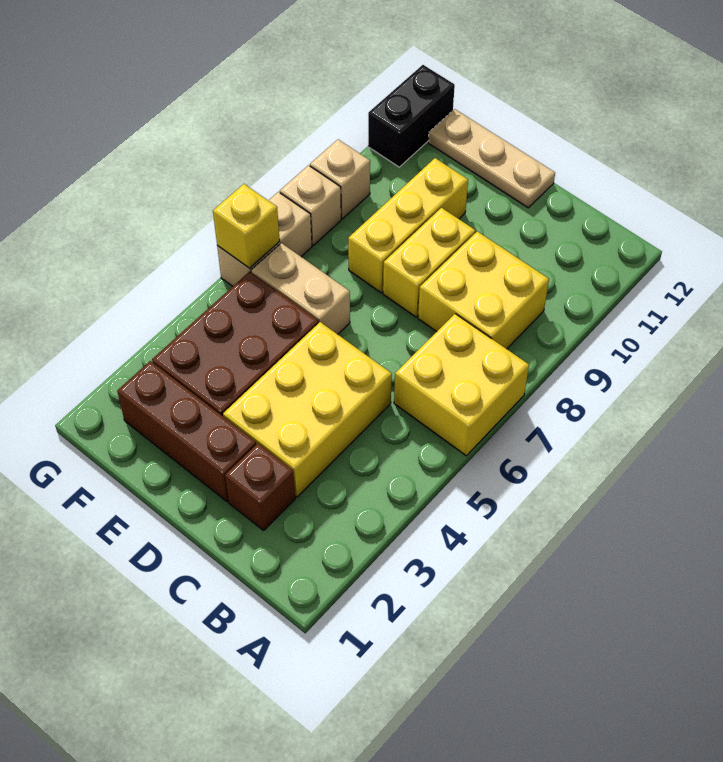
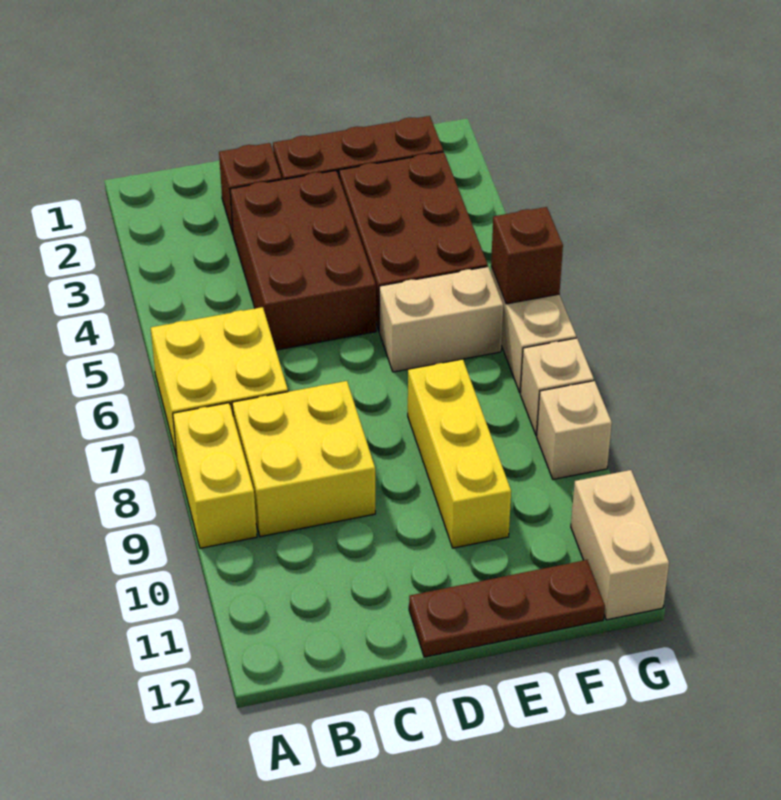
yellow brick C3:D5 level 1 -> brown brick C3:D5 level 1
yellow brick D8:D9 level 1 -> yellow brick A8:A9 level 1
tan plate D12:F12 level 1 -> brown plate D12:F12 level 1
yellow brick G6 level 2 -> brown brick G6 level 2
black brick G11:G12 level 1 -> tan brick G11:G12 level 1

